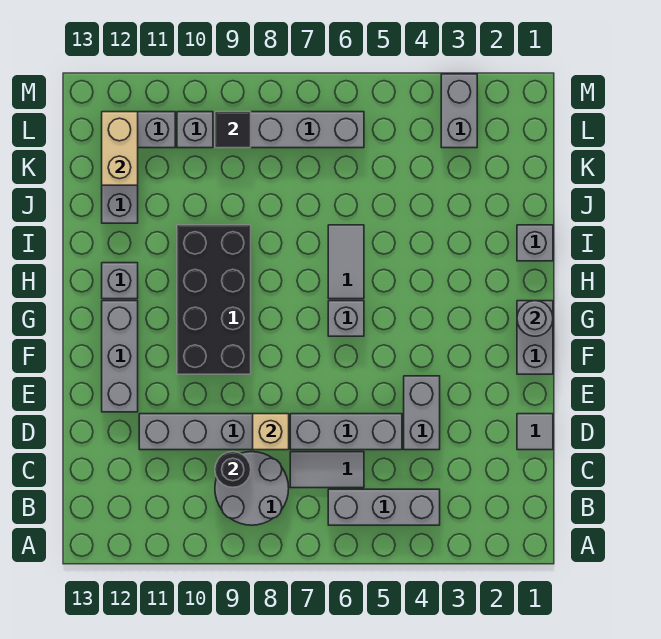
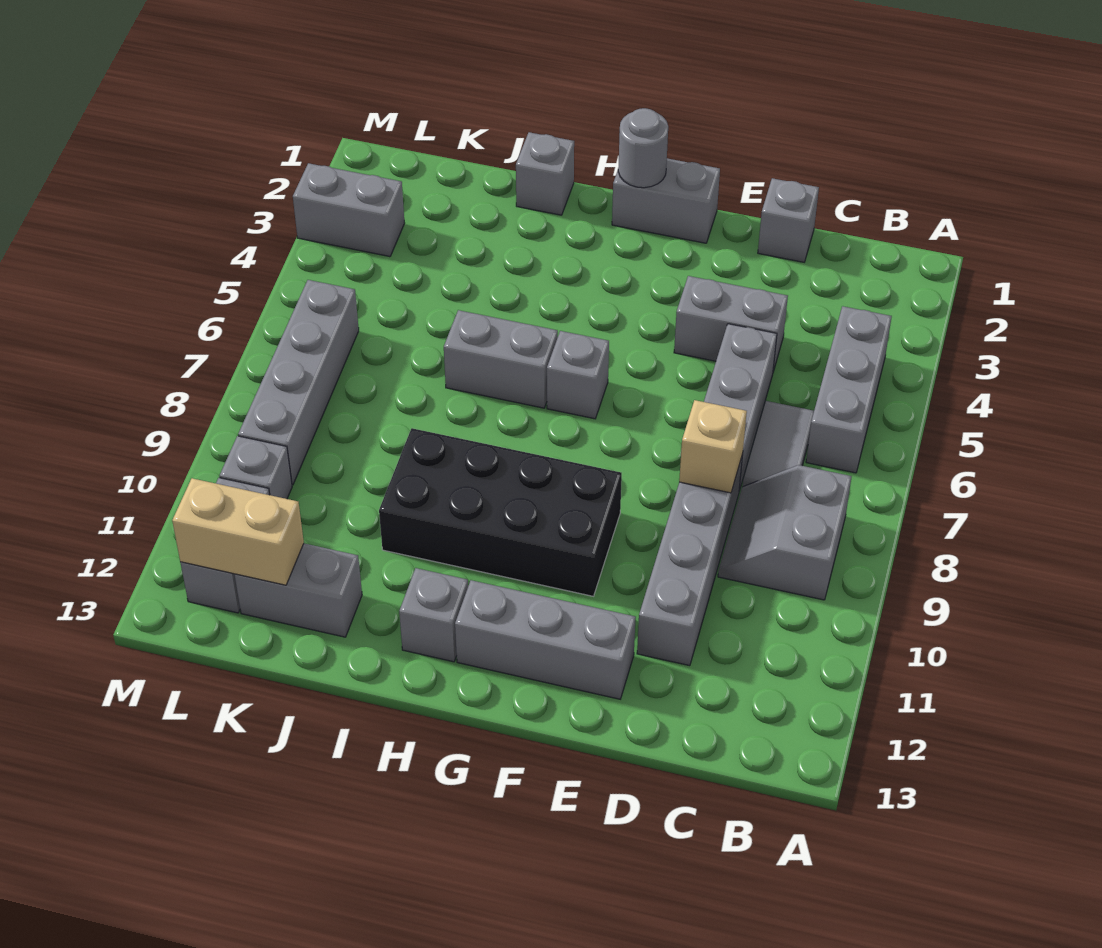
grey round brick B8:C9 level 1 -> grey slope B8:C9 level 1 top B
black round brick C9 level 2 -> none
grey tile D1 level 1 -> grey brick D1 level 1
grey tile H6:I6 level 1 -> grey brick H6:I6 level 1
black tile L9 level 2 -> none

